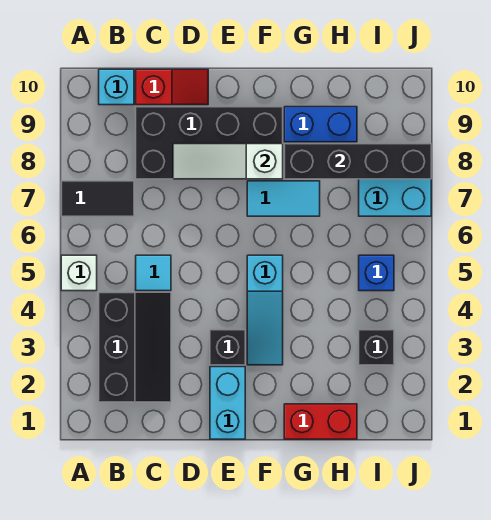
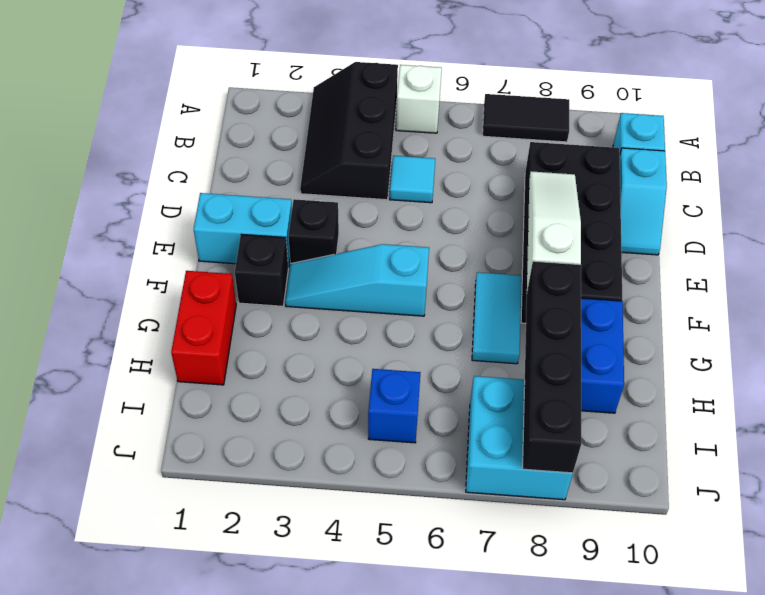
black tile A7:B7 level 1 -> black tile A7:A8 level 1
black slope B2:C4 level 1 top B -> black slope A3:C4 level 1 top 4
red slope C10:D10 level 1 top C -> cyan slope C10:D10 level 1 top C
black brick I3 level 1 -> black brick F2 level 1

